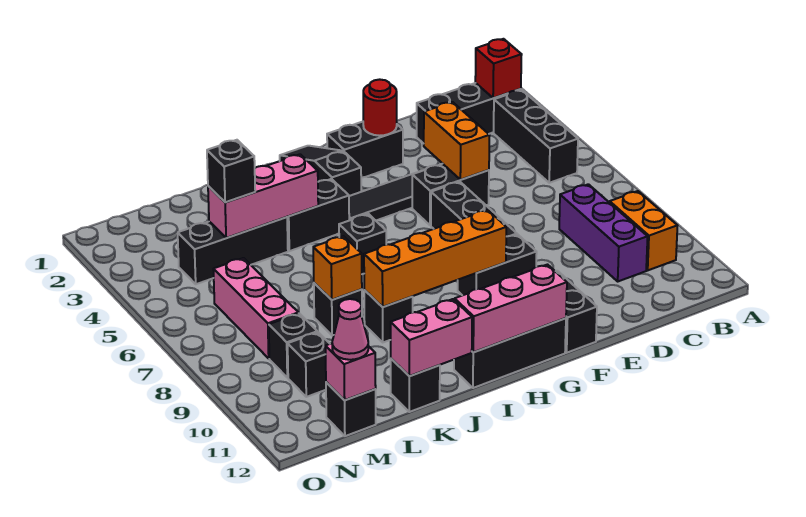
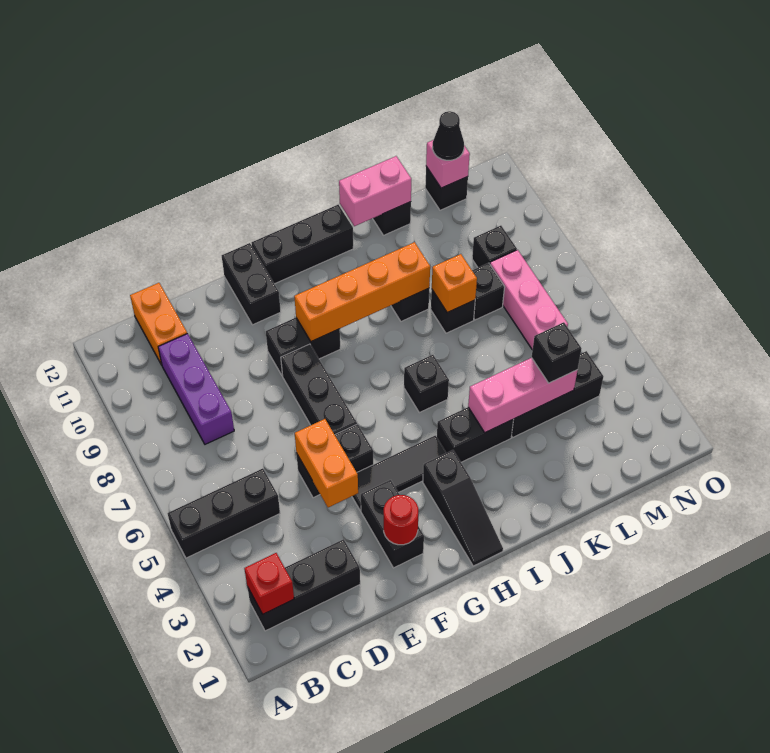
black brick B3:B5 level 1 -> black brick A5:C5 level 1
orange brick B9:B10 level 1 -> orange brick C11:C12 level 1
black brick F2:G2 level 1 -> black brick F2:F3 level 1
pink brick G12:I12 level 2 -> none
black brick M10 level 1 -> black brick L8 level 1
pink cone M12 level 3 -> black cone M12 level 3

